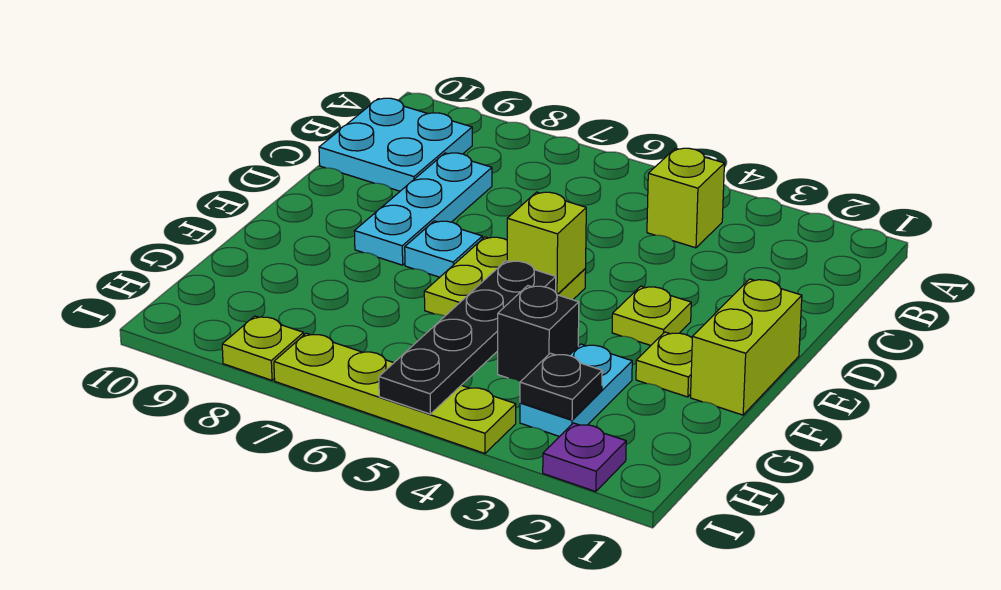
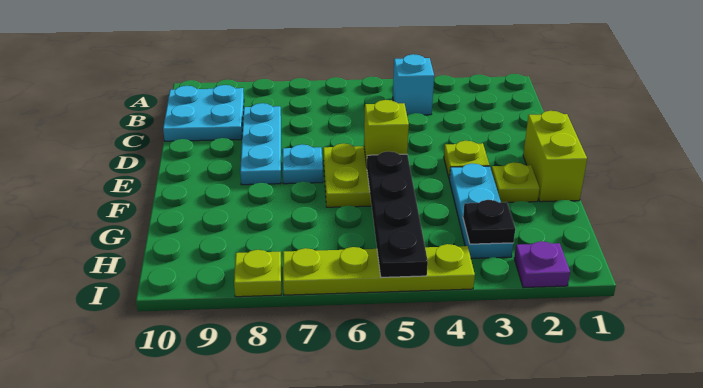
lime brick B4 level 1 -> cyan brick B4 level 1
cyan plate G3:H3 level 1 -> cyan plate F3:H3 level 1
black brick G4 level 1 -> none

